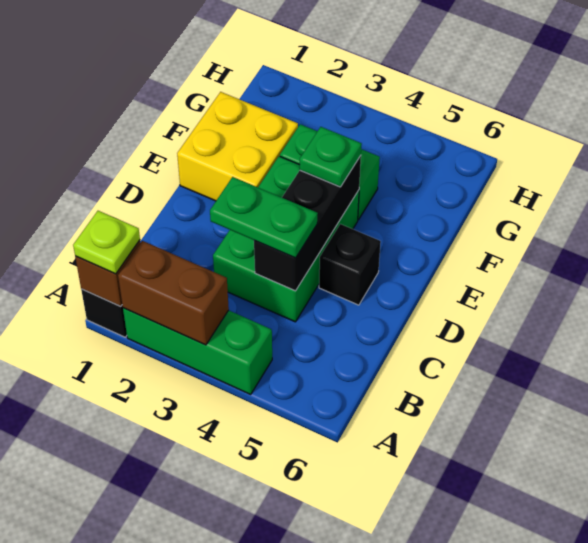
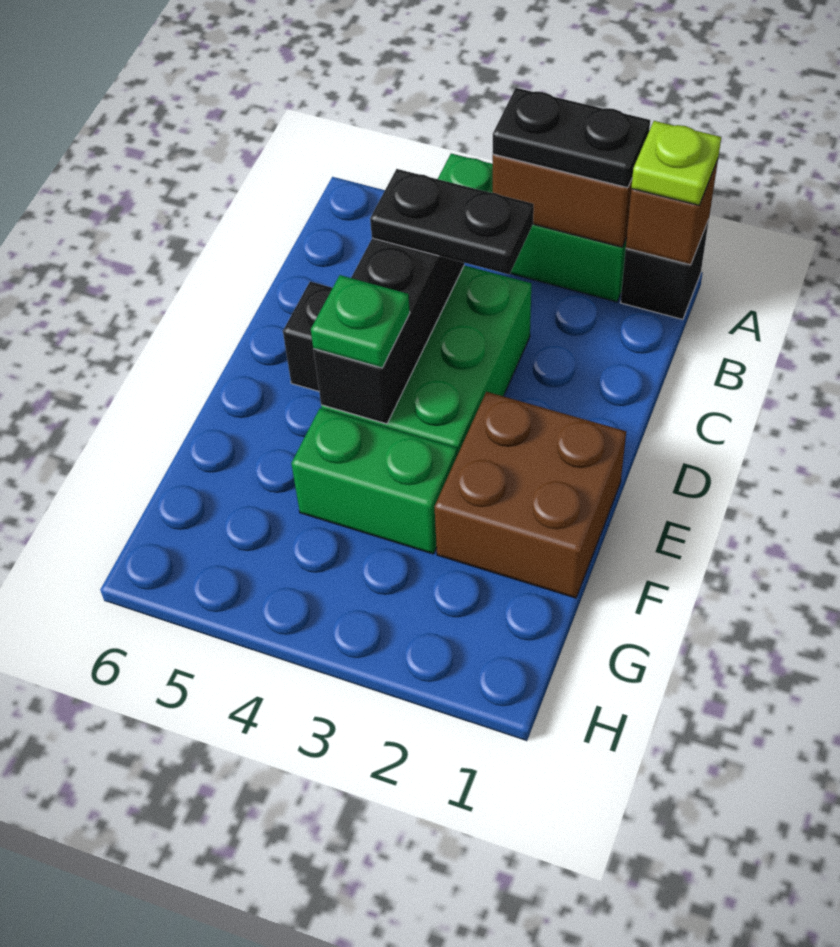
none -> black plate A2:A3 level 3
green plate C3:C4 level 3 -> black plate C3:C4 level 3
yellow brick E1:F2 level 1 -> brown brick E1:F2 level 1

